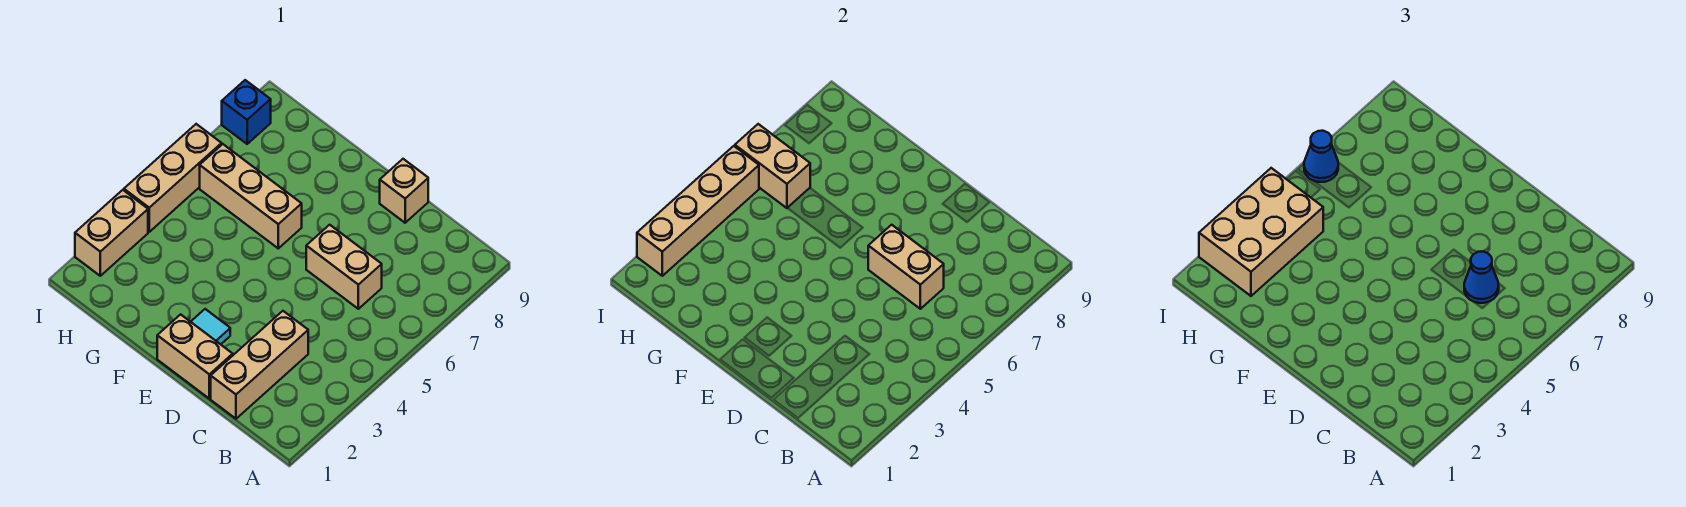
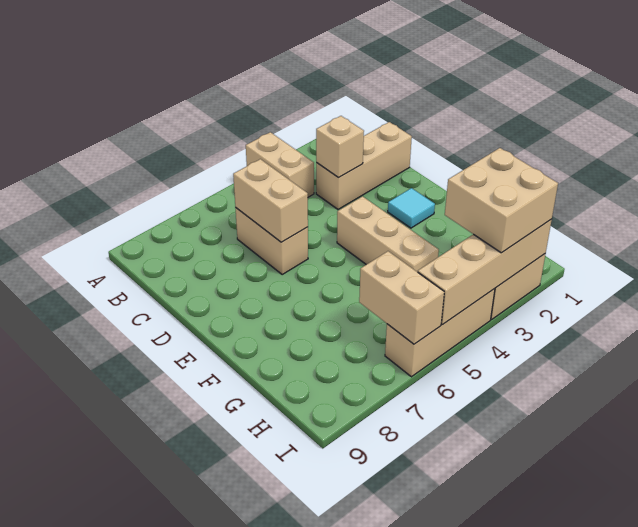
blue cone C6 level 3 -> none
tan brick D1:E1 level 1 -> tan brick A4:B4 level 1
tan brick D9 level 1 -> tan brick C3 level 2
tan brick F6:H6 level 1 -> tan brick E4:G4 level 1
tan brick H2:I4 level 3 -> tan brick H2:I3 level 3
blue cone I6 level 3 -> none
blue brick I8 level 1 -> none

